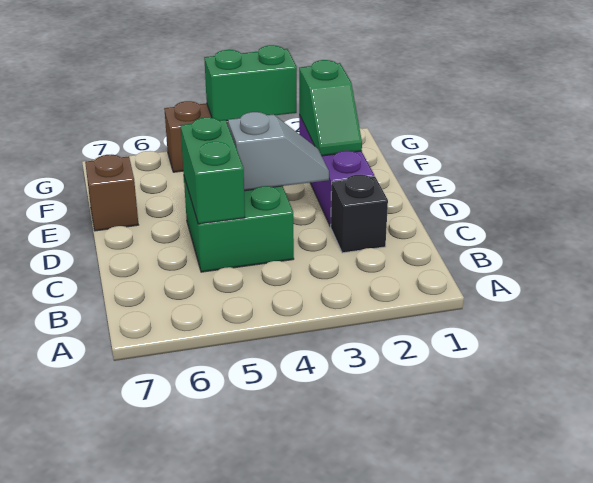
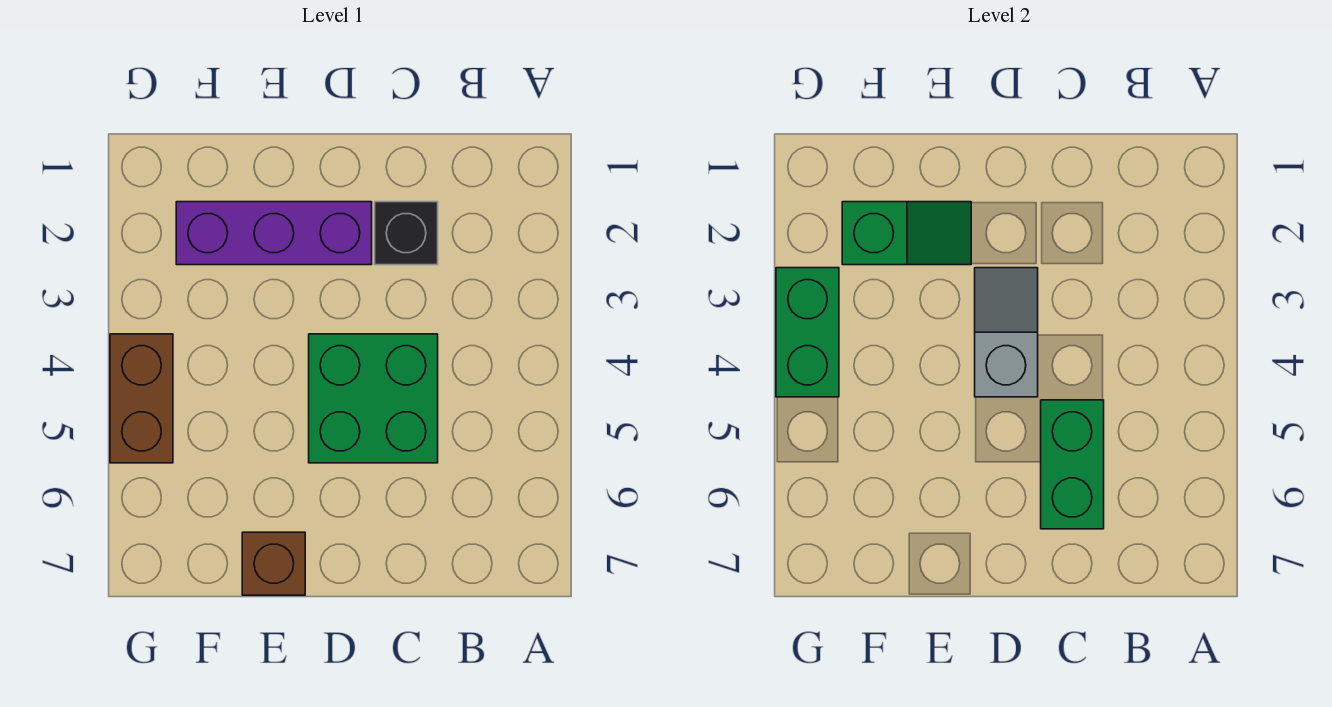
green brick C5:D5 level 2 -> green brick C5:C6 level 2

